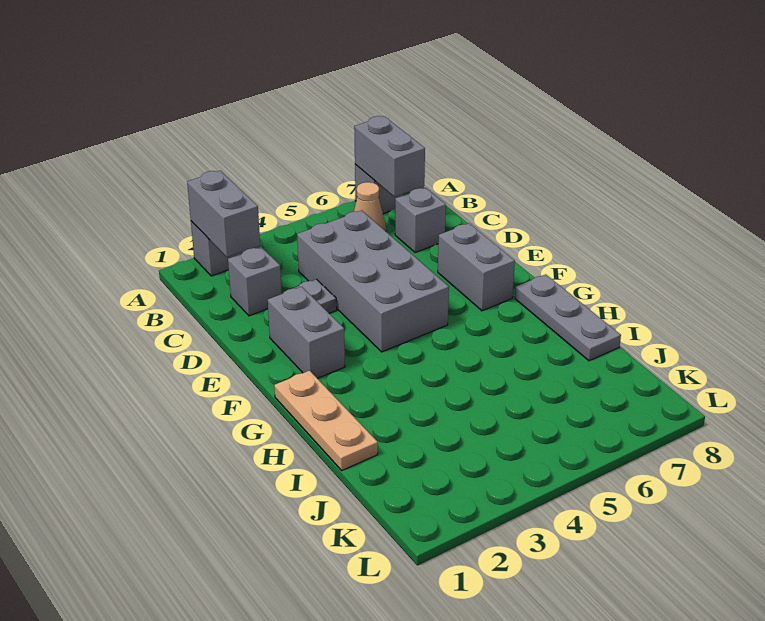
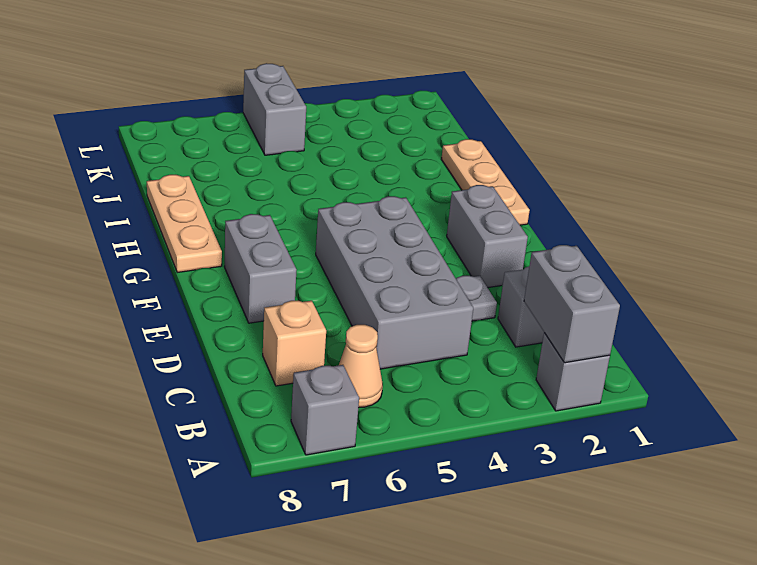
grey brick A7:B7 level 2 -> grey brick K5:L5 level 1
grey brick C7 level 1 -> tan brick C7 level 1
grey plate G8:I8 level 1 -> tan plate G8:I8 level 1

